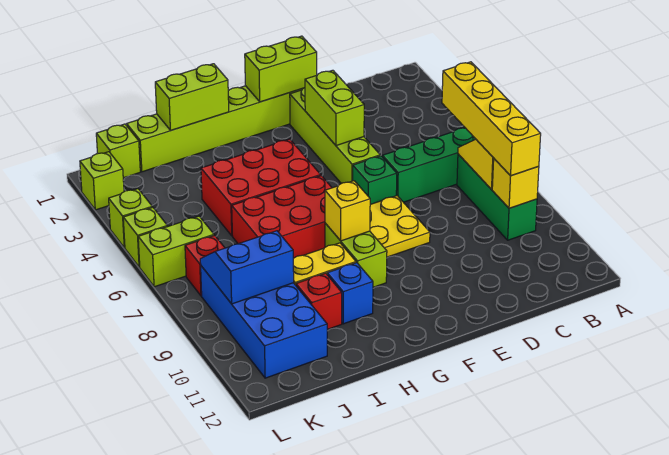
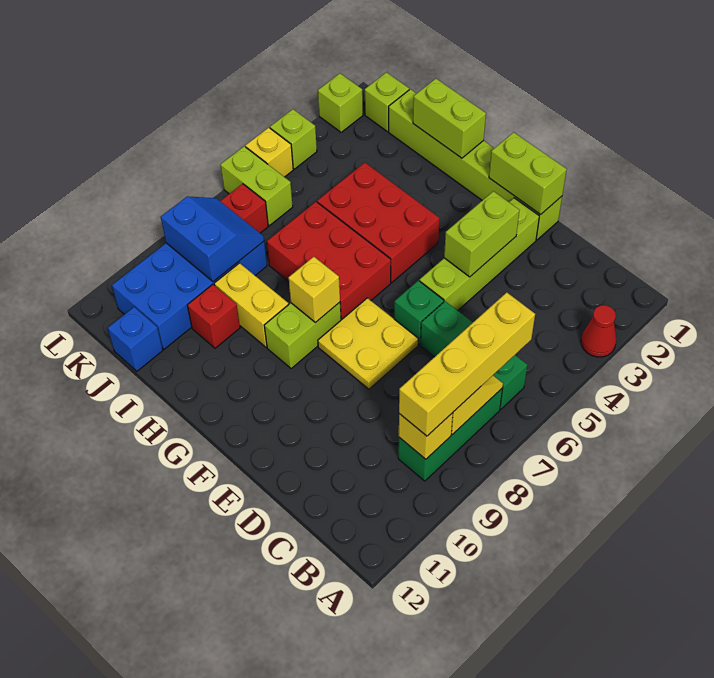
none -> red cone A3 level 1
blue brick H10 level 1 -> blue brick J12 level 1
lime brick L5 level 1 -> yellow brick L5 level 1

